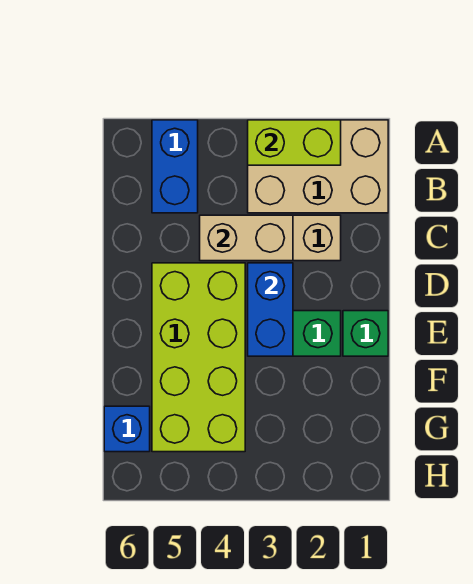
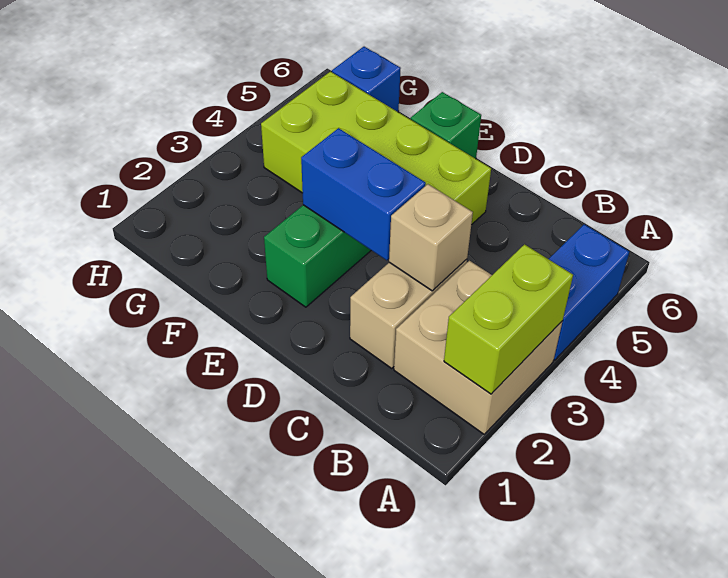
tan brick A1:B3 level 1 -> tan brick A2:B3 level 1
blue brick A5:B5 level 1 -> blue brick A4:A5 level 1
tan brick C3:C4 level 2 -> tan brick C3 level 2
green brick E1 level 1 -> green brick E6 level 1

